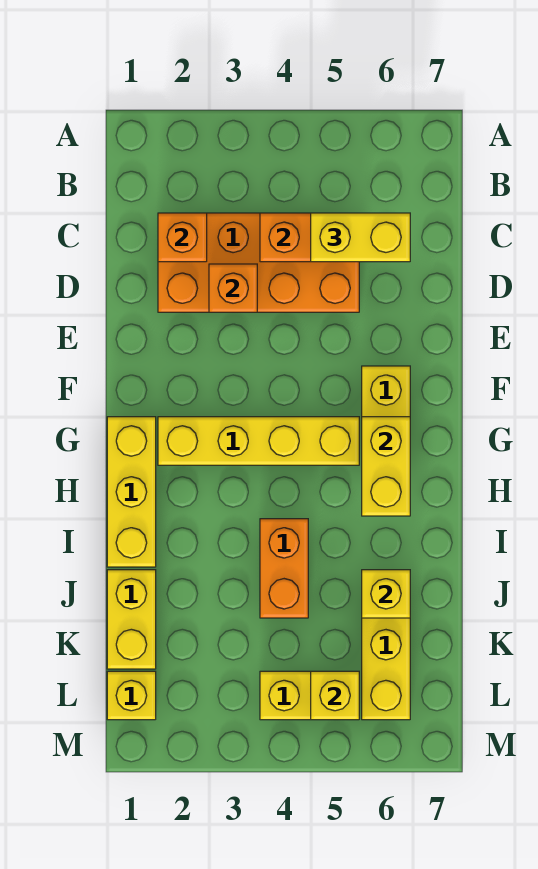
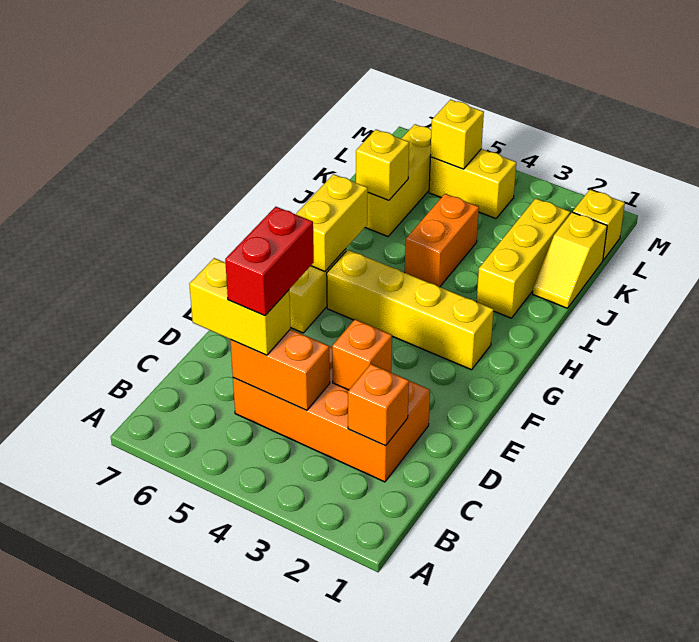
none -> red brick C5:D5 level 4
yellow brick G1:I1 level 1 -> yellow brick I2:K2 level 1
yellow brick J1:K1 level 1 -> yellow slope J1:K1 level 1 top K

